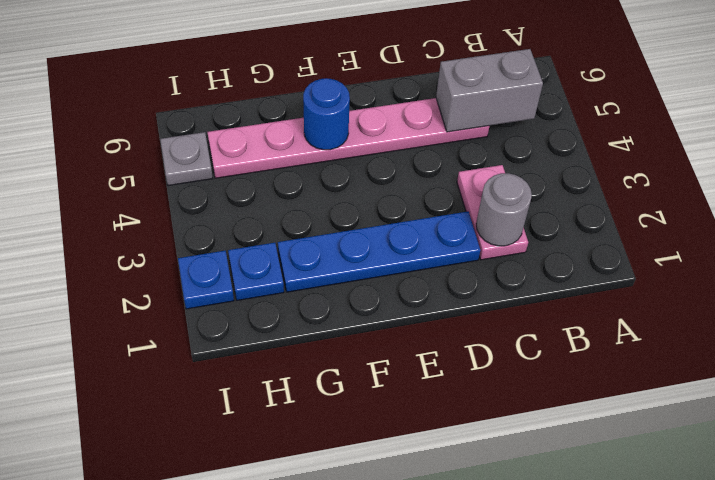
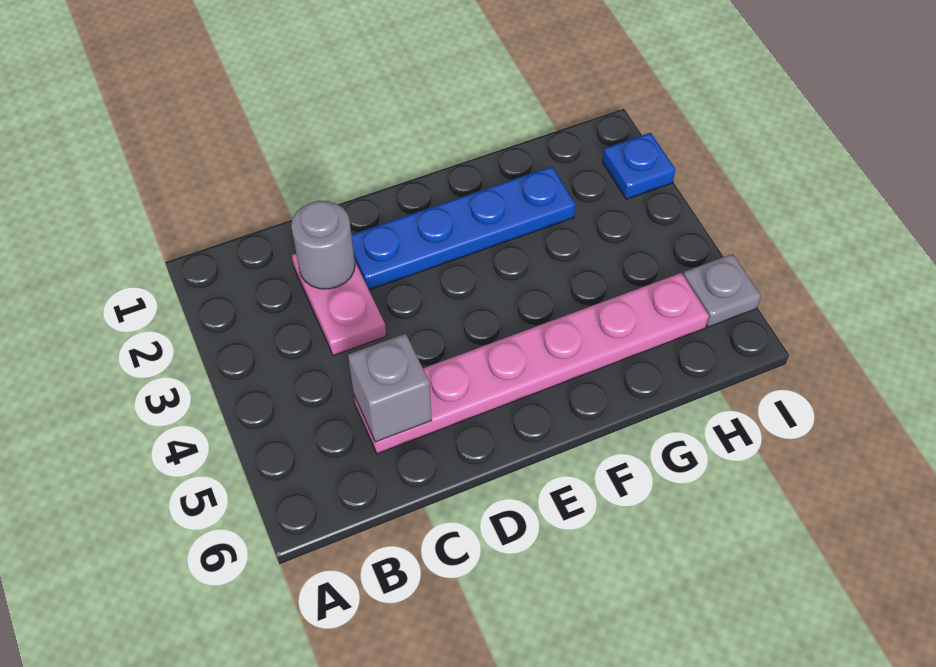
grey brick B5:C5 level 2 -> grey brick C5 level 2
blue round brick F5 level 2 -> none
blue plate H2 level 1 -> none

